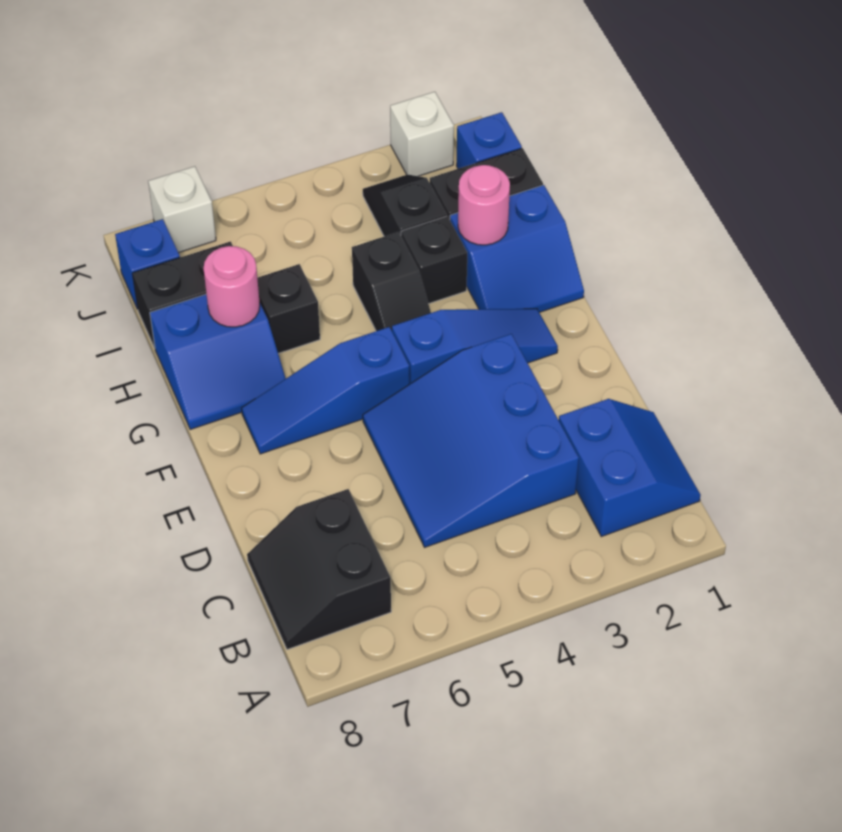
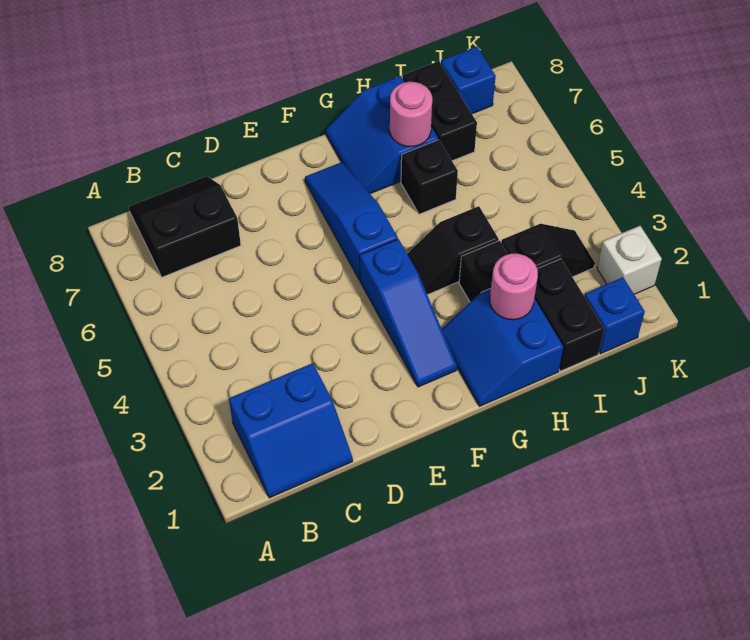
blue slope C3:E5 level 1 top 3 -> none
white brick K7 level 1 -> none

